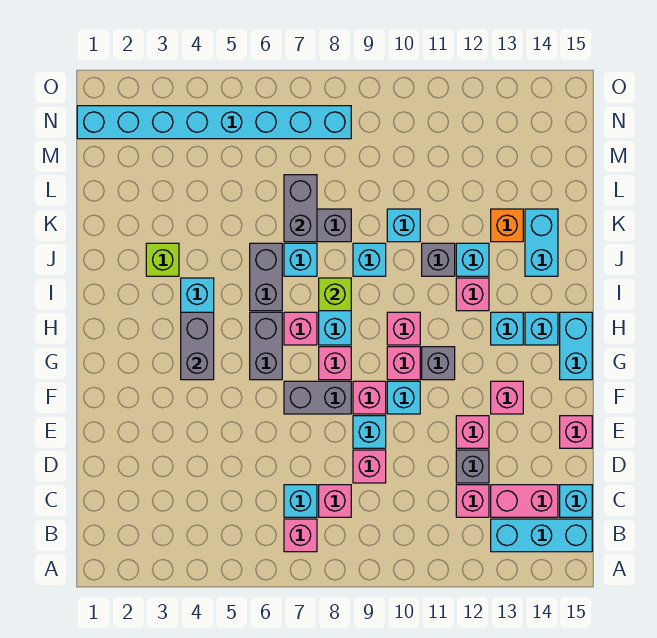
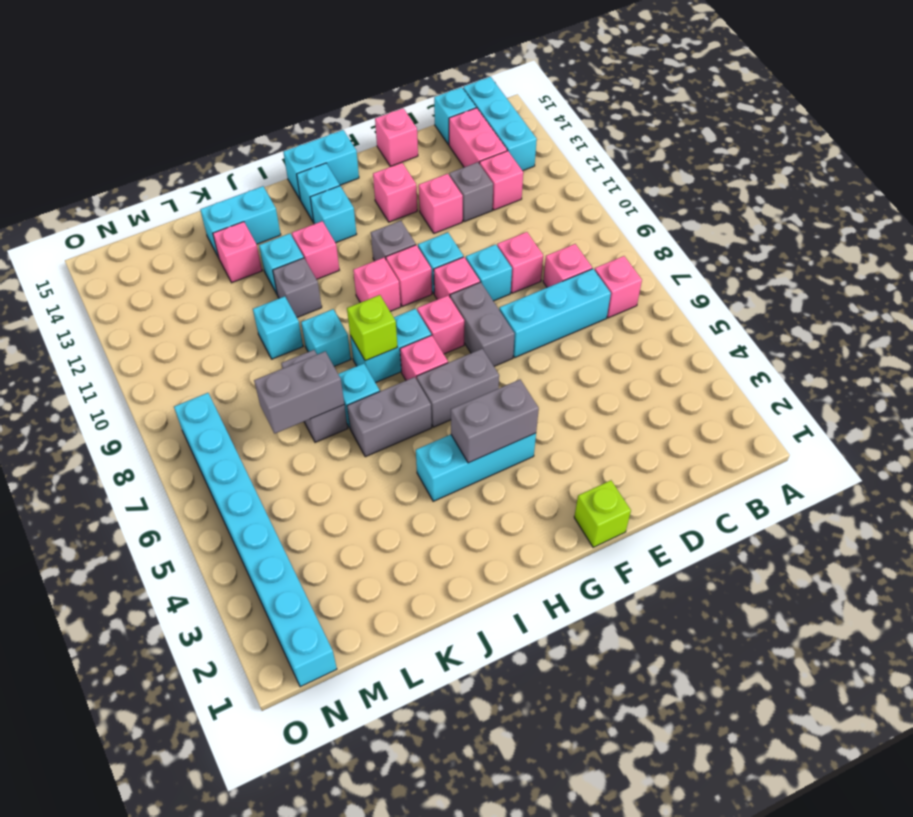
cyan brick C7 level 1 -> cyan brick C7:E7 level 1
lime brick J3 level 1 -> lime brick F1 level 1
orange brick K13 level 1 -> pink brick K13 level 1

